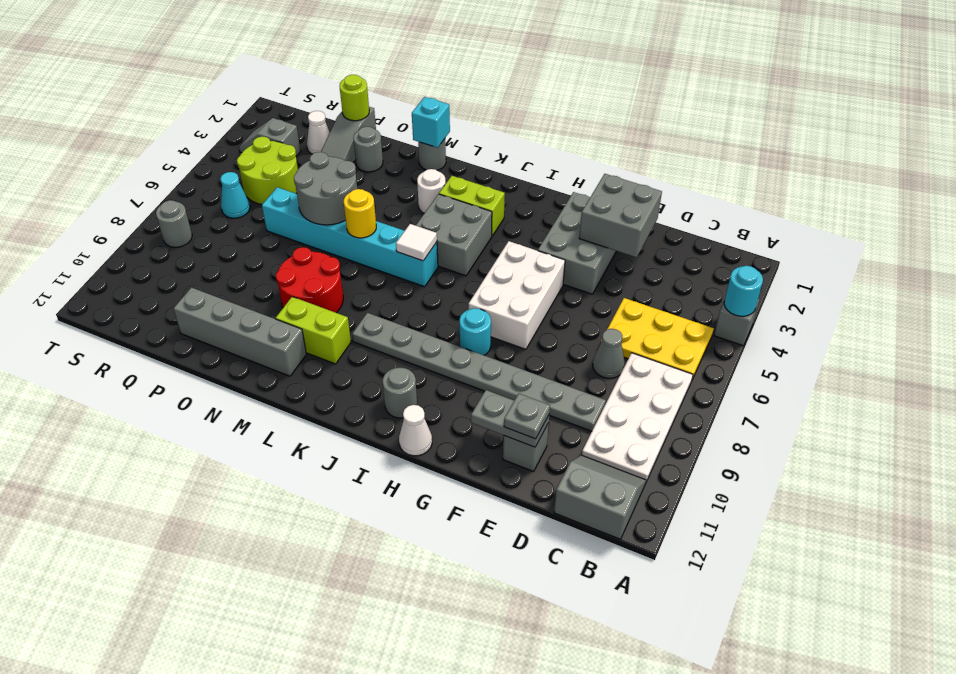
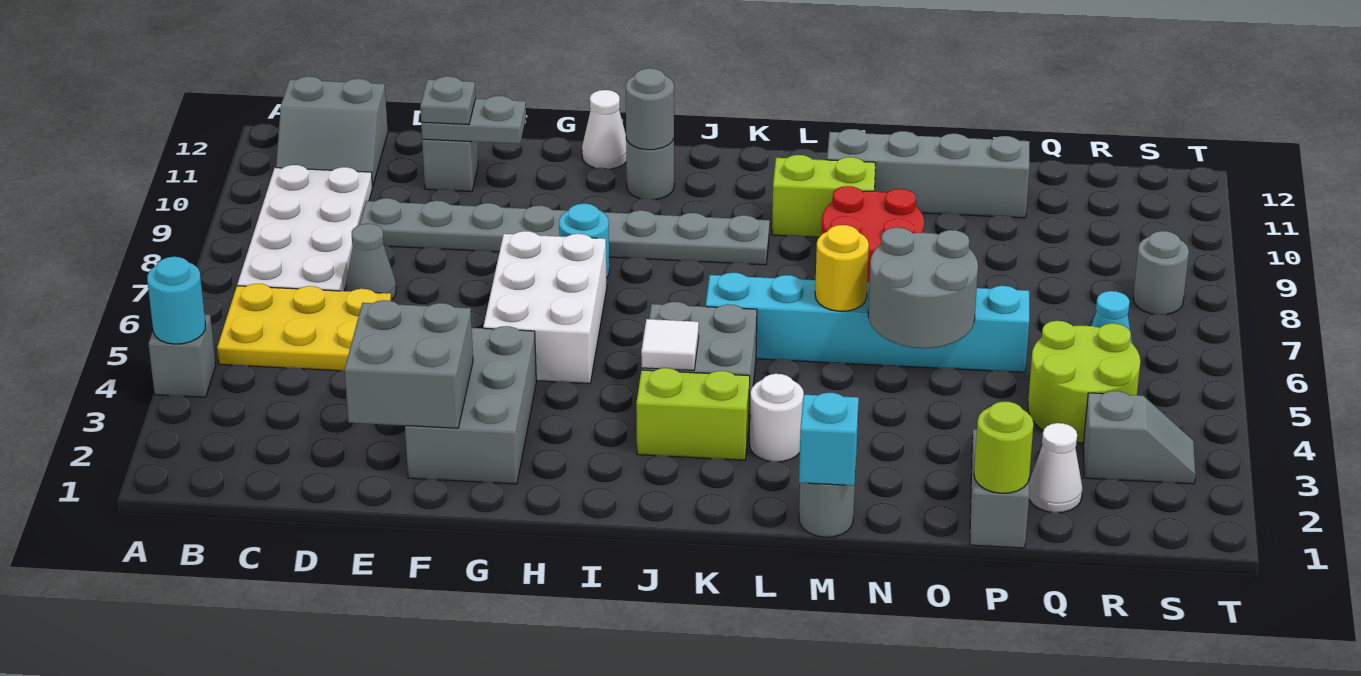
white tile K6 level 2 -> white tile J4 level 2
grey round brick O2 level 1 -> grey round brick I11 level 2

